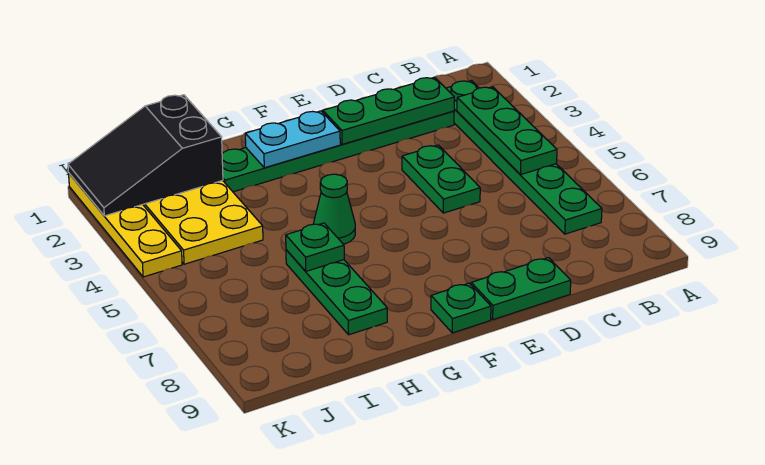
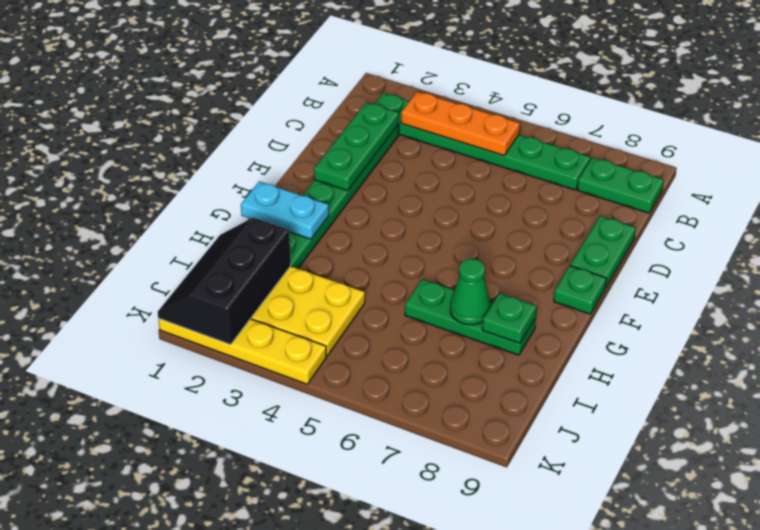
green plate B3:B5 level 2 -> orange plate B3:B5 level 2
green plate D4:D5 level 1 -> green plate B8:B9 level 1
cyan plate F2:G2 level 2 -> cyan plate G1:G2 level 2
green cone G5 level 1 -> green cone H7 level 2
green plate H6 level 2 -> green plate H8 level 2
black slope I1:K2 level 2 top I -> black slope I1:K2 level 2 top 2

